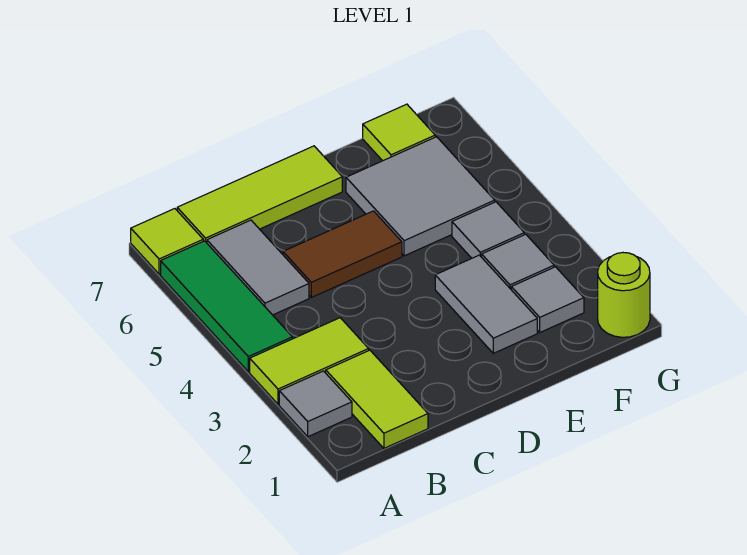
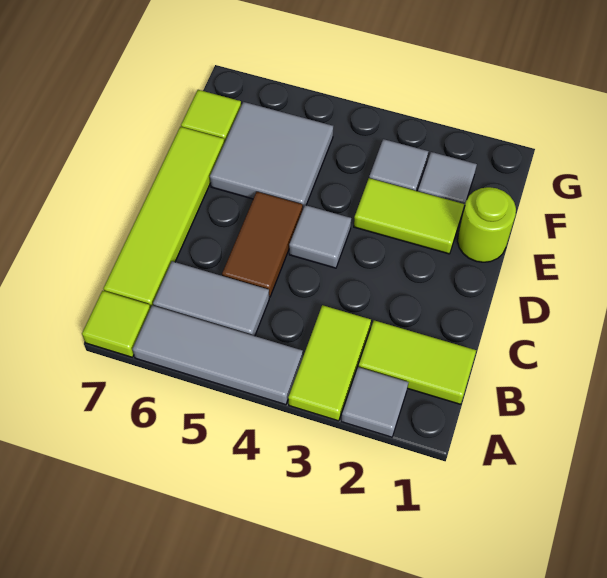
green tile A4:A6 level 1 -> grey tile A4:A6 level 1
lime tile B7:D7 level 1 -> lime tile B7:E7 level 1
grey tile E2:E3 level 1 -> lime tile E2:E3 level 1
grey tile F4 level 1 -> grey tile D4 level 1
lime round brick G1 level 1 -> lime round brick E1 level 1

